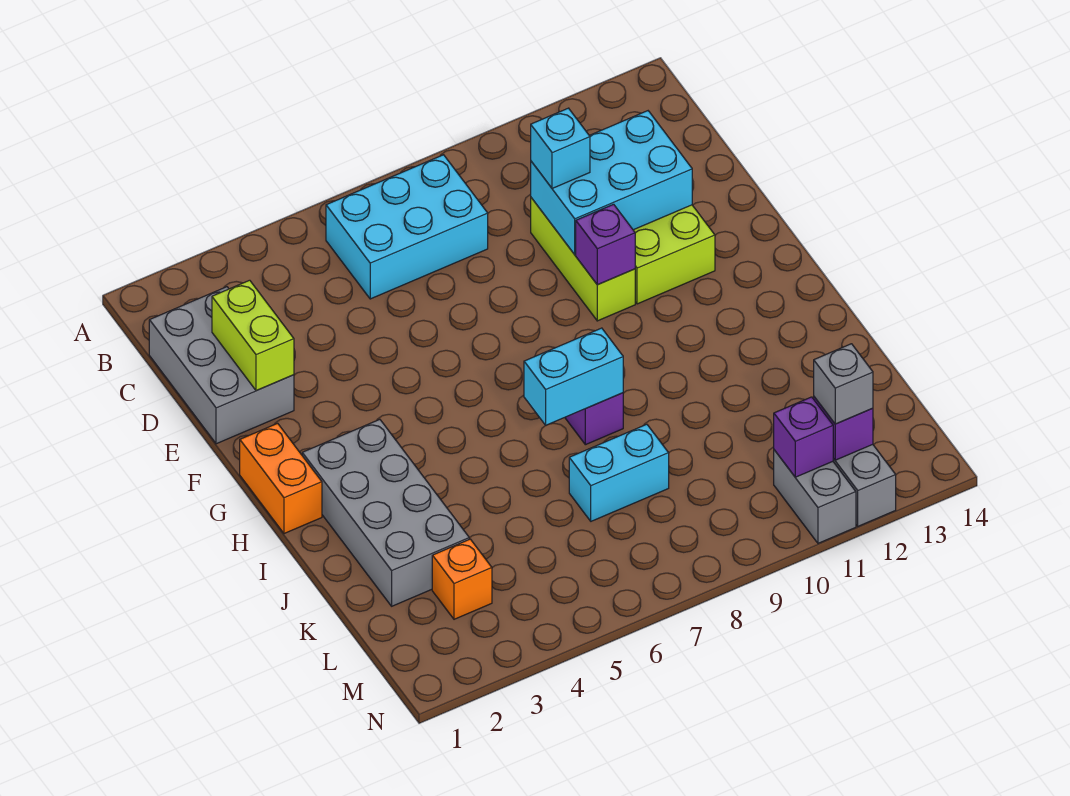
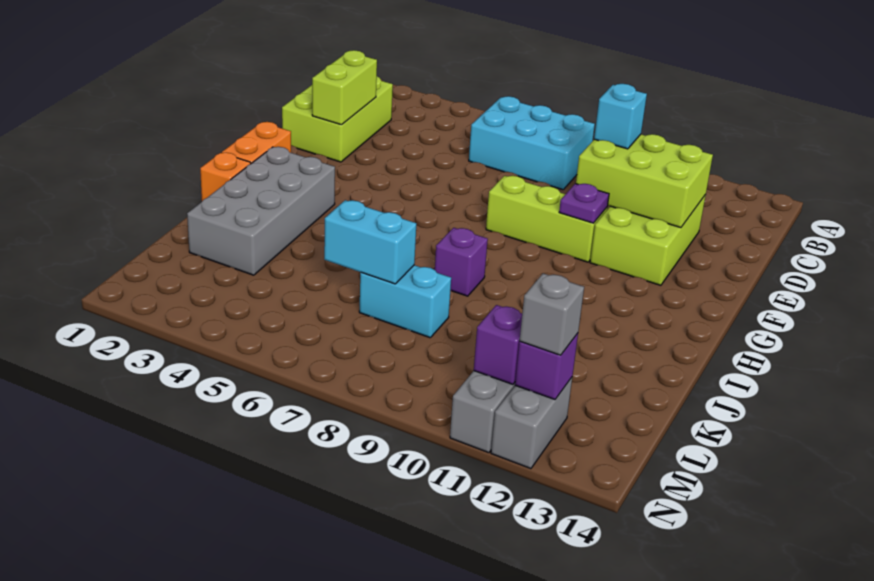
grey brick C1:E2 level 1 -> lime brick C1:E2 level 1
lime brick D10:F10 level 1 -> lime brick F8:F10 level 1
cyan brick D10:E12 level 2 -> lime brick D10:E12 level 2
purple brick F10 level 2 -> purple plate F10 level 2
cyan brick I7:I8 level 2 -> cyan brick K6:K7 level 2
orange brick L3 level 1 -> orange brick I1 level 1

